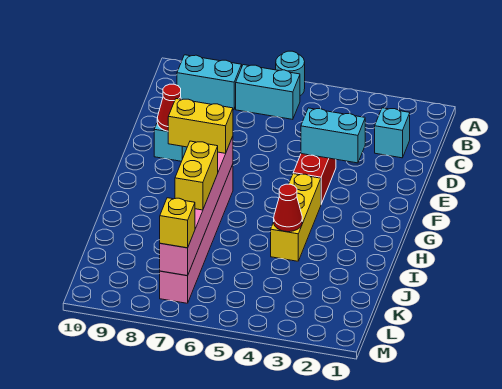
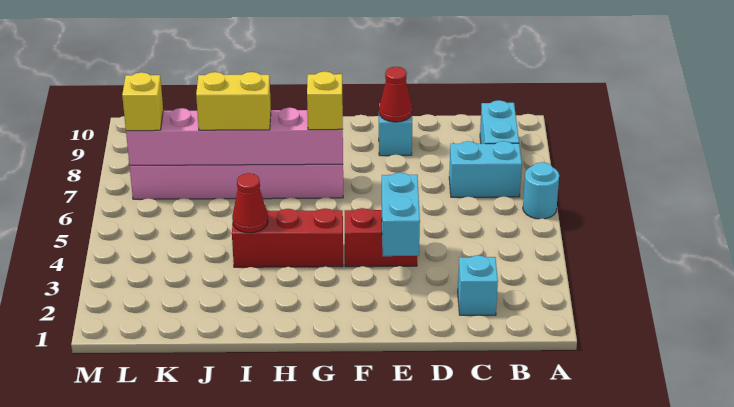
cyan brick B6:B7 level 1 -> cyan brick B7:C7 level 1
yellow brick G4:I4 level 1 -> red brick G4:I4 level 1
yellow brick G7:G8 level 3 -> yellow brick G7 level 3

